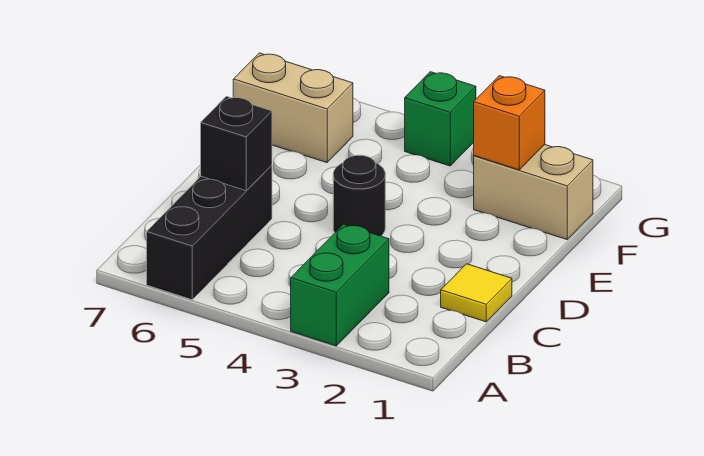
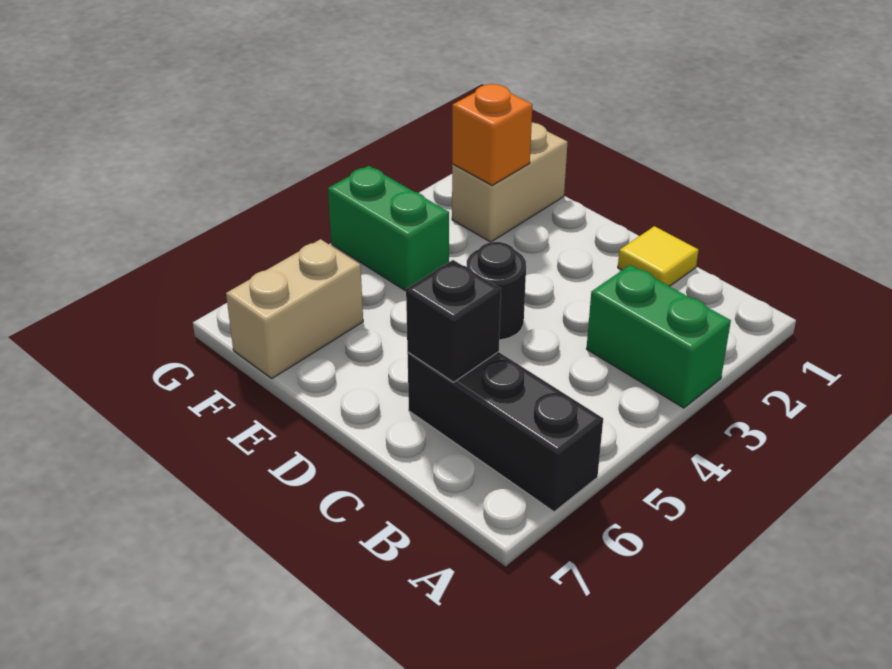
green brick G4 level 1 -> green brick F4:G4 level 1

